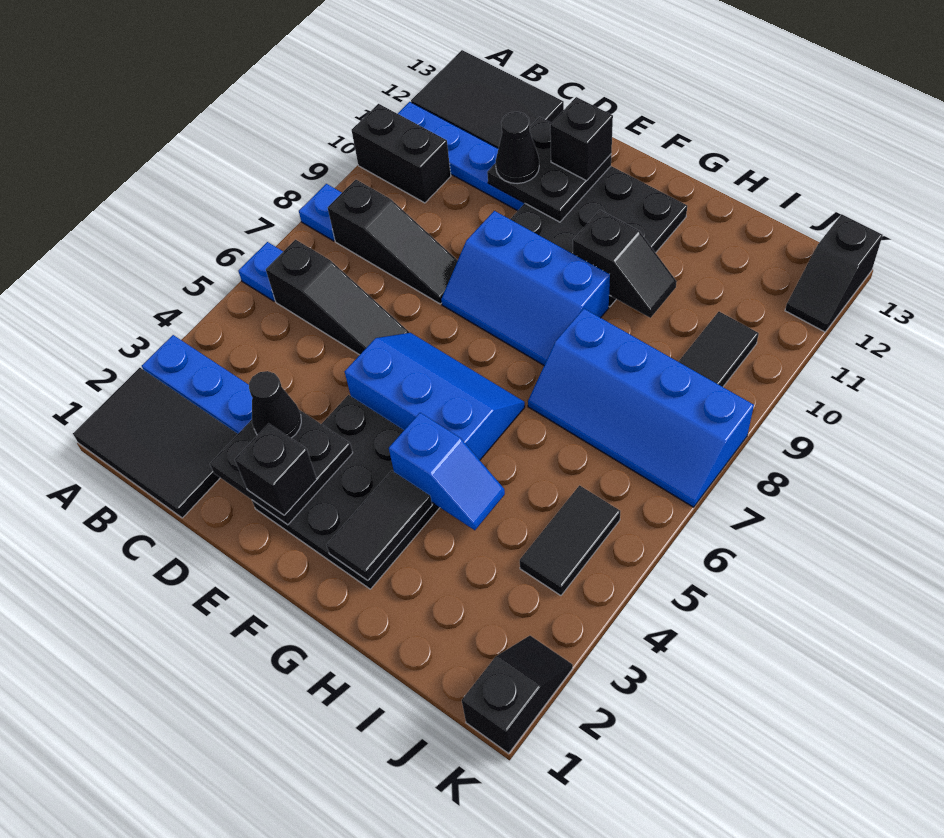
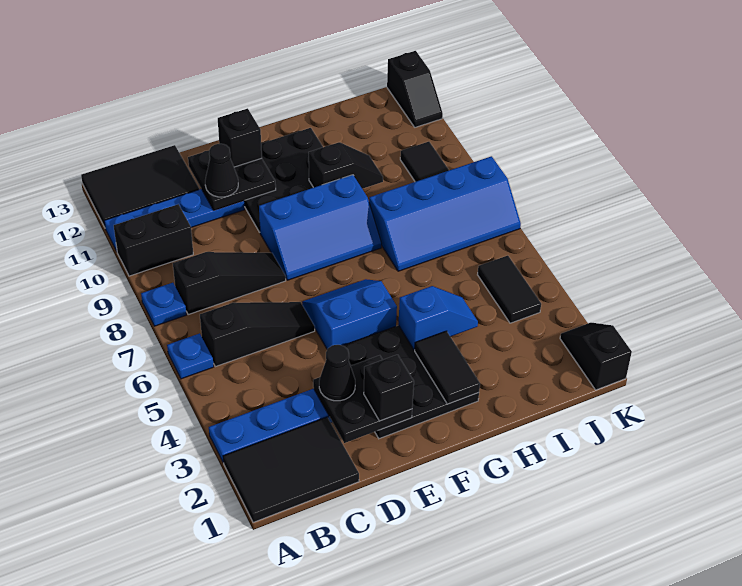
blue slope E5:G6 level 1 top 5 -> blue slope E5:F6 level 1 top 5

